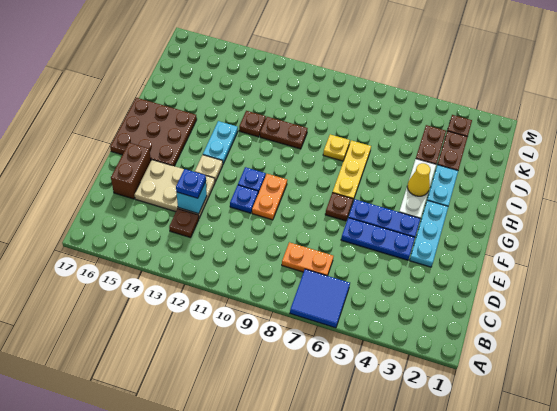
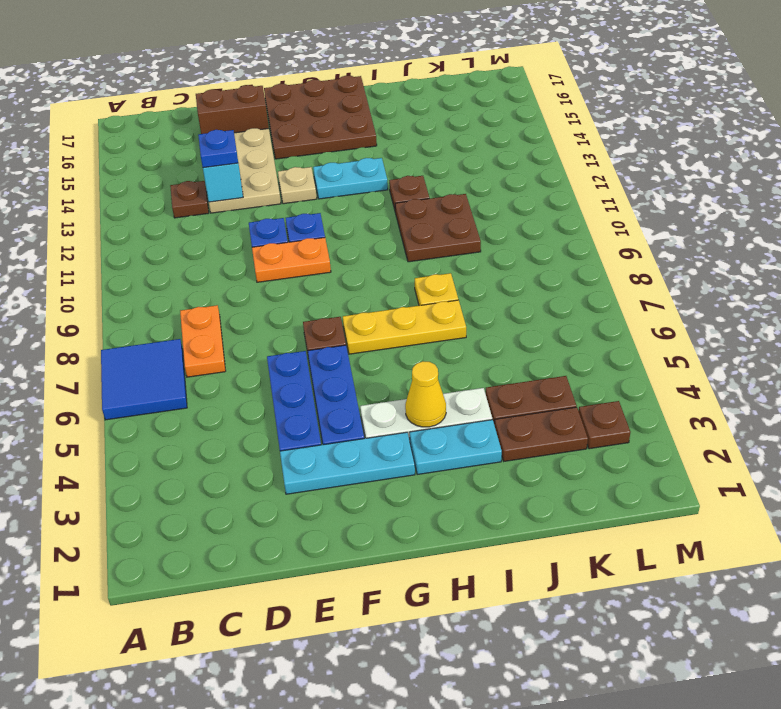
brown plate I10:I11 level 1 -> brown plate I10:J11 level 1

